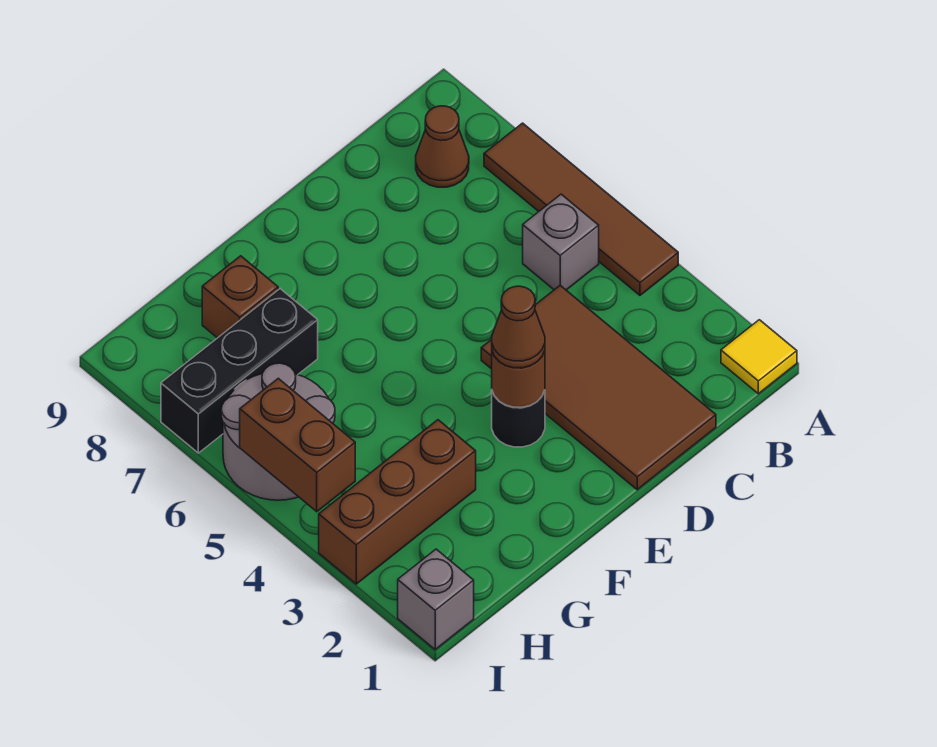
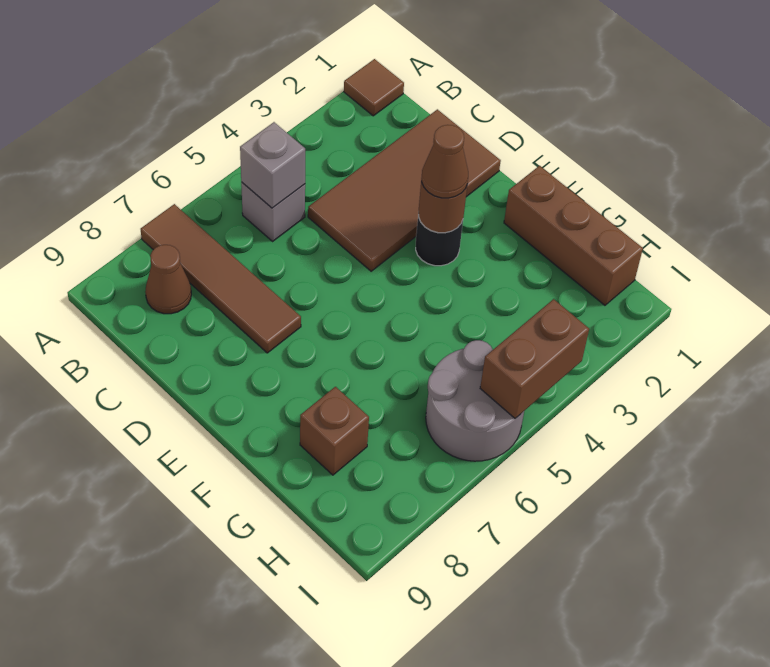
yellow tile A1 level 1 -> brown tile A1 level 1
brown tile A4:A7 level 1 -> brown tile A7:D7 level 1
brown brick G3:I3 level 1 -> brown brick F1:H1 level 1
black brick G7:I7 level 1 -> none
grey brick I1 level 1 -> grey brick B5 level 2

